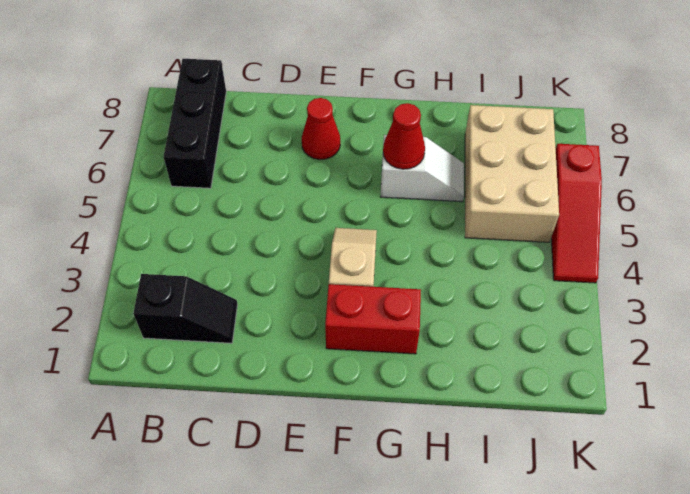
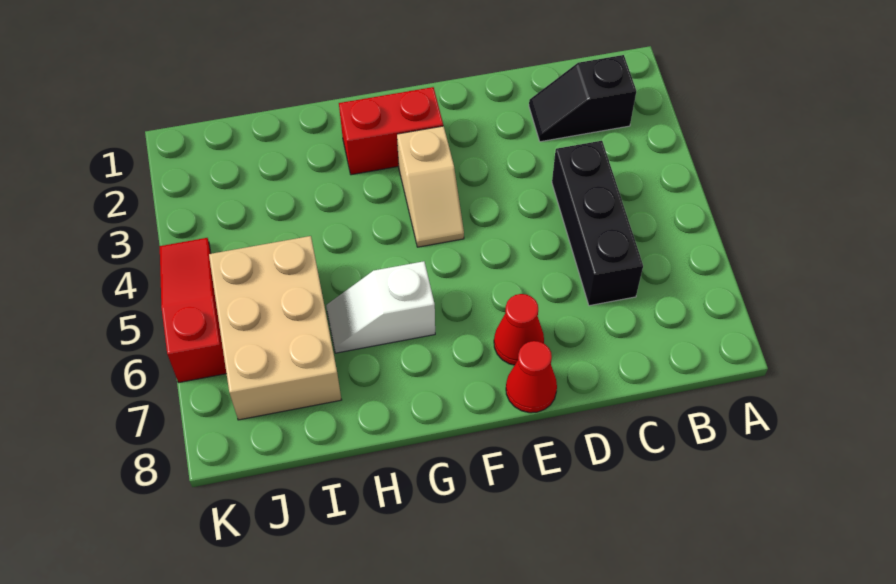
black brick B6:B8 level 1 -> black brick C4:C6 level 1
red cone G6 level 2 -> red cone E8 level 1

